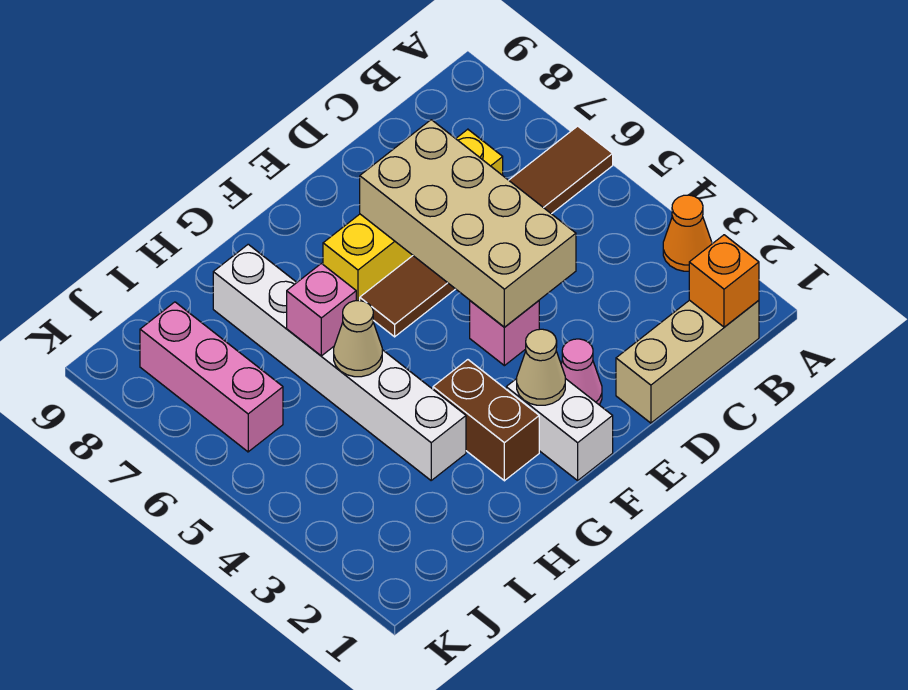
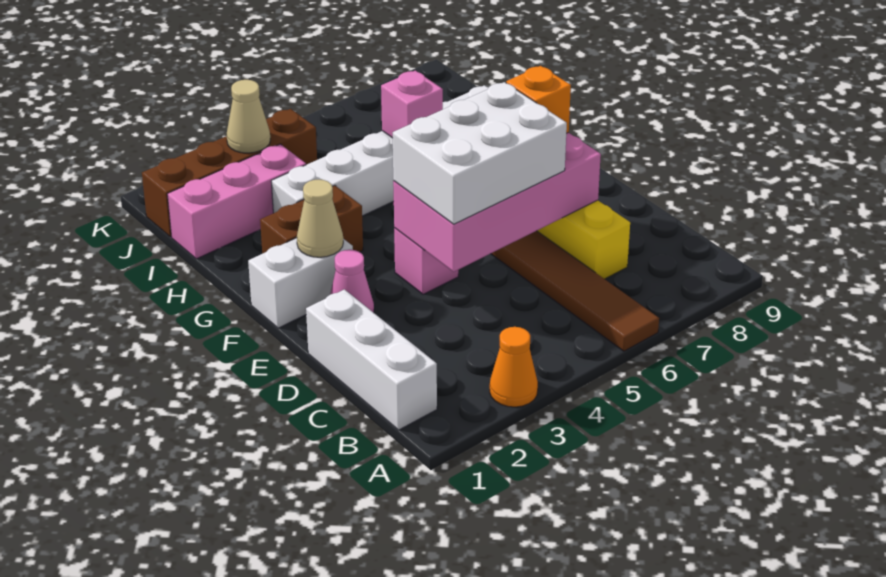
tan brick B1:D1 level 1 -> white brick B1:D1 level 1
orange brick B1 level 2 -> orange brick E7 level 3
tan brick D4:E7 level 2 -> pink brick D4:E7 level 2
none -> white brick D4:E6 level 3
tan cone H5 level 2 -> tan cone J3 level 2
none -> brown brick J1:J4 level 1
pink brick J6:J8 level 1 -> pink brick I1:I3 level 1

